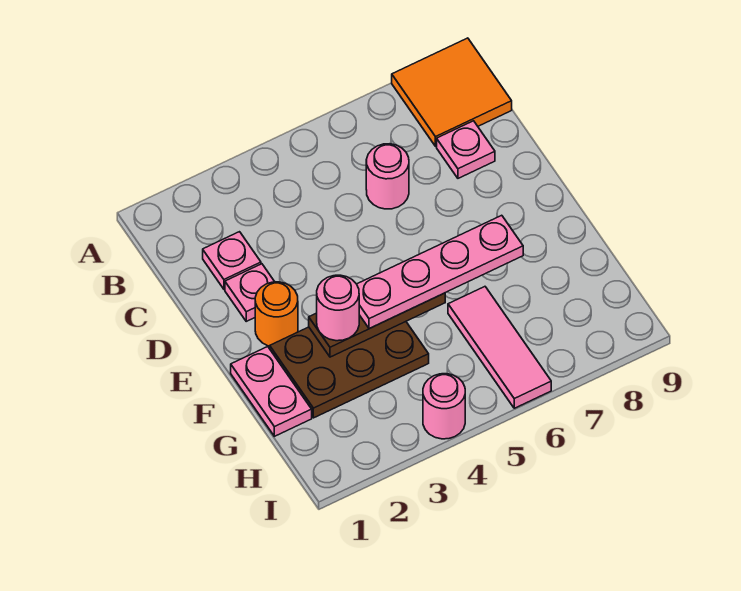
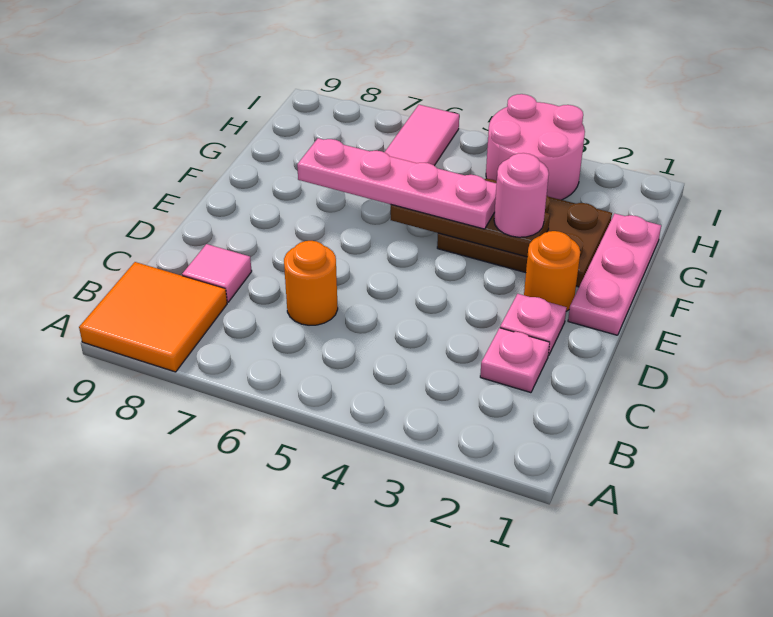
pink round brick C6 level 1 -> orange round brick C6 level 1
pink plate C8 level 1 -> pink tile C8 level 1
pink plate F1:G1 level 1 -> pink plate E1:G1 level 1
pink round brick I4 level 1 -> pink round brick H3:I4 level 1

